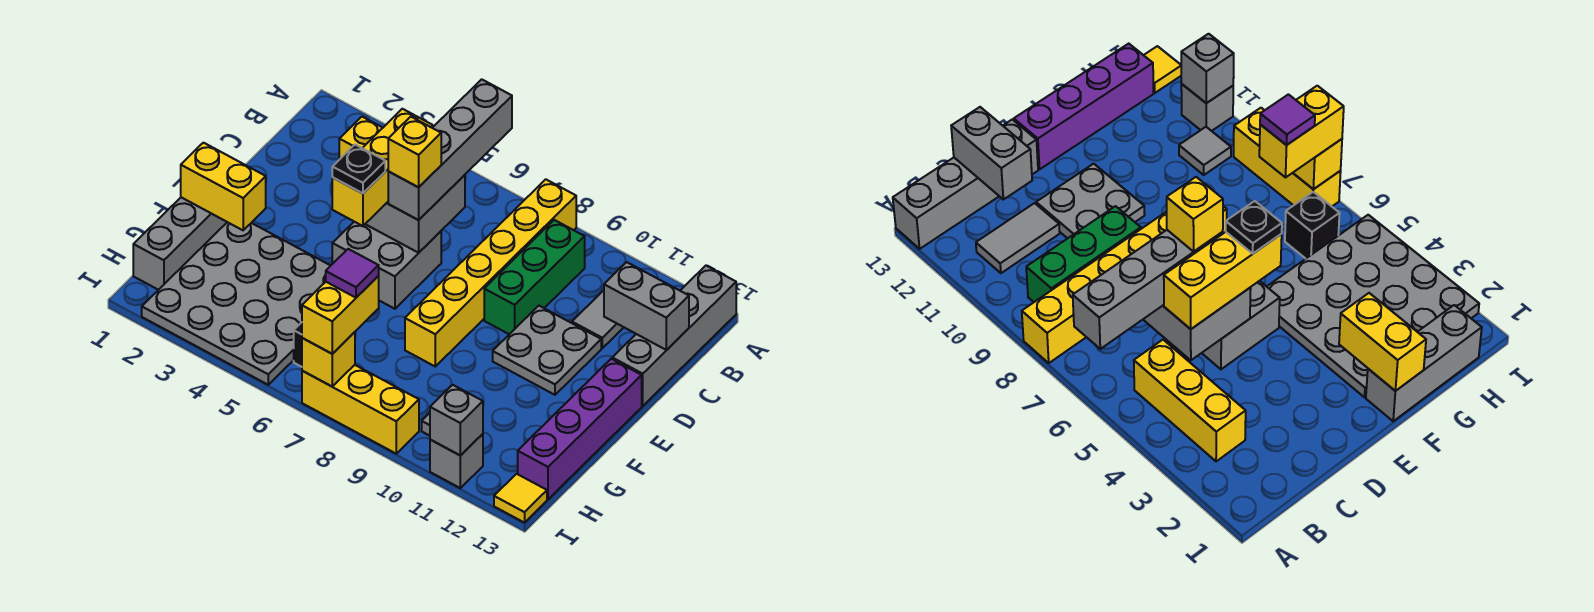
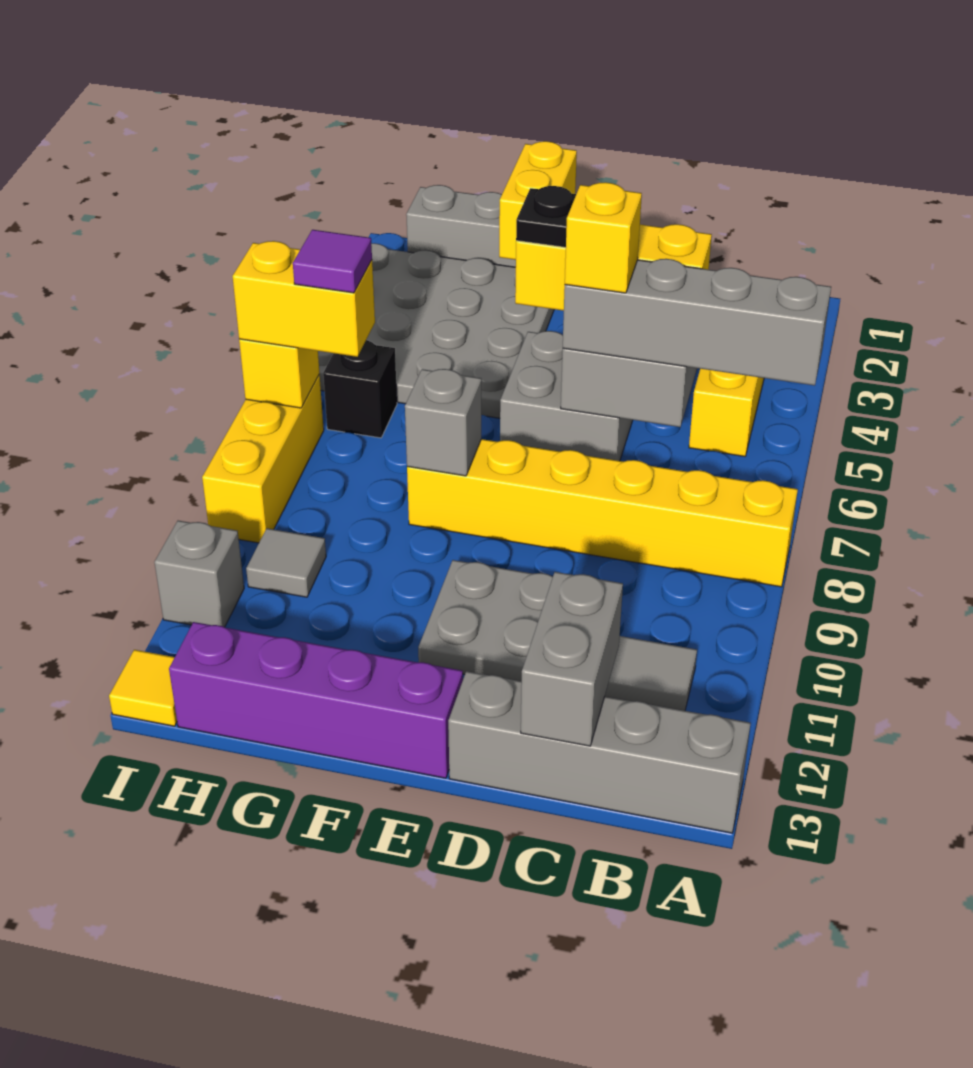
green brick B9:D9 level 1 -> none
grey brick I11 level 2 -> grey brick F8 level 2

